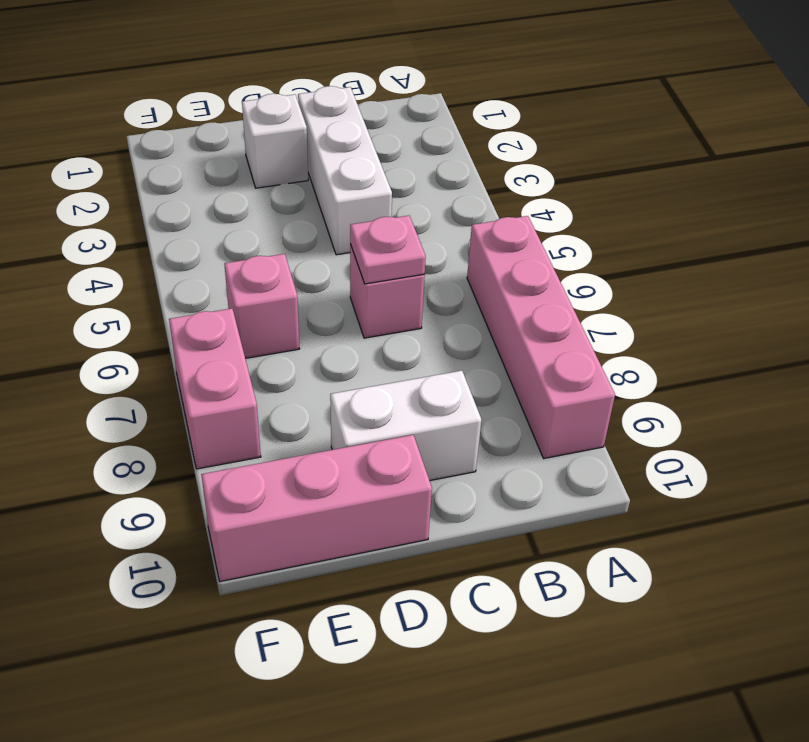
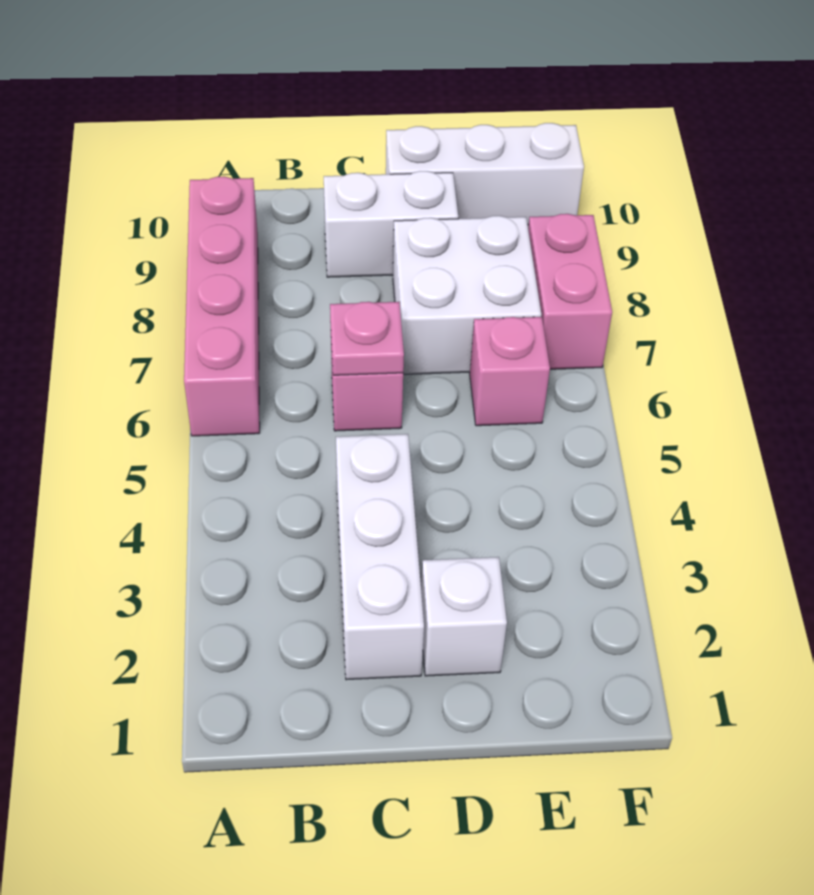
none -> white brick D7:E8 level 1
pink brick D10:F10 level 1 -> white brick D10:F10 level 1

